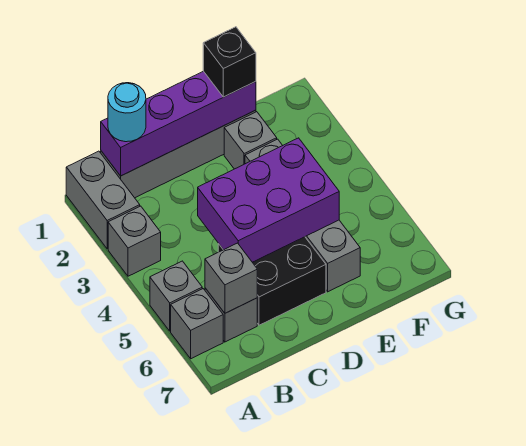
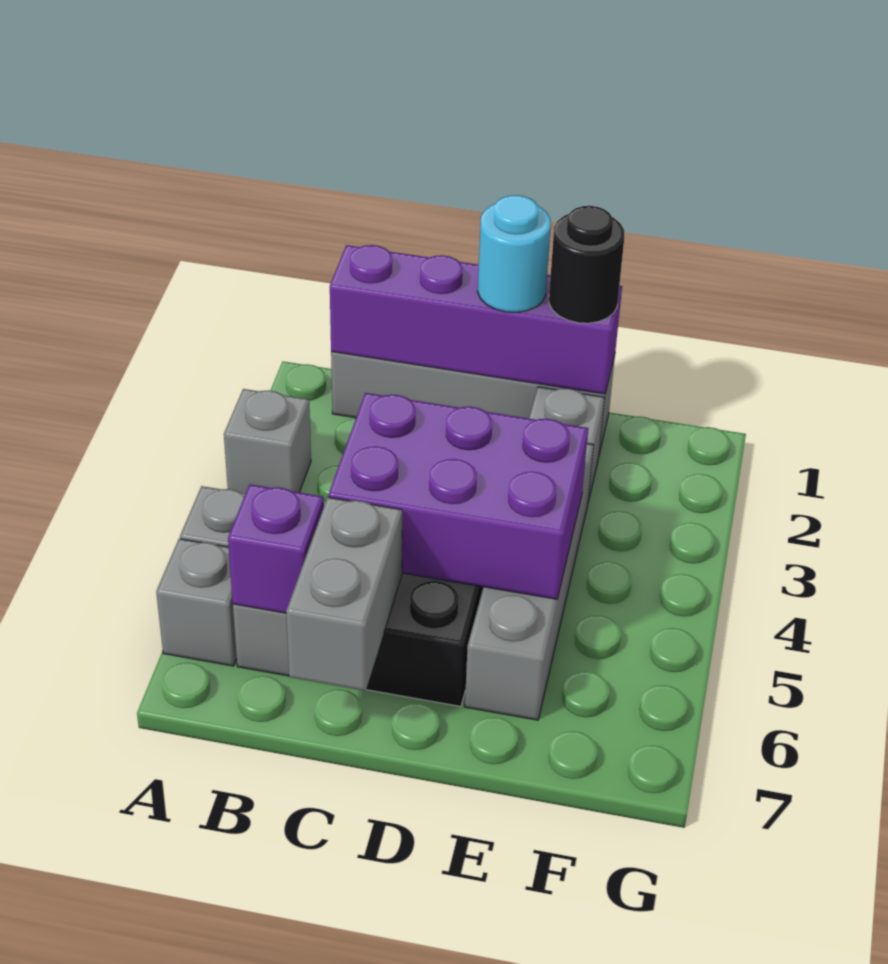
grey brick A1:A2 level 1 -> grey brick C6:C7 level 2
cyan round brick B1 level 3 -> cyan round brick D1 level 3
grey brick B6 level 2 -> purple brick B6 level 2
black brick E1 level 3 -> black round brick E1 level 3

